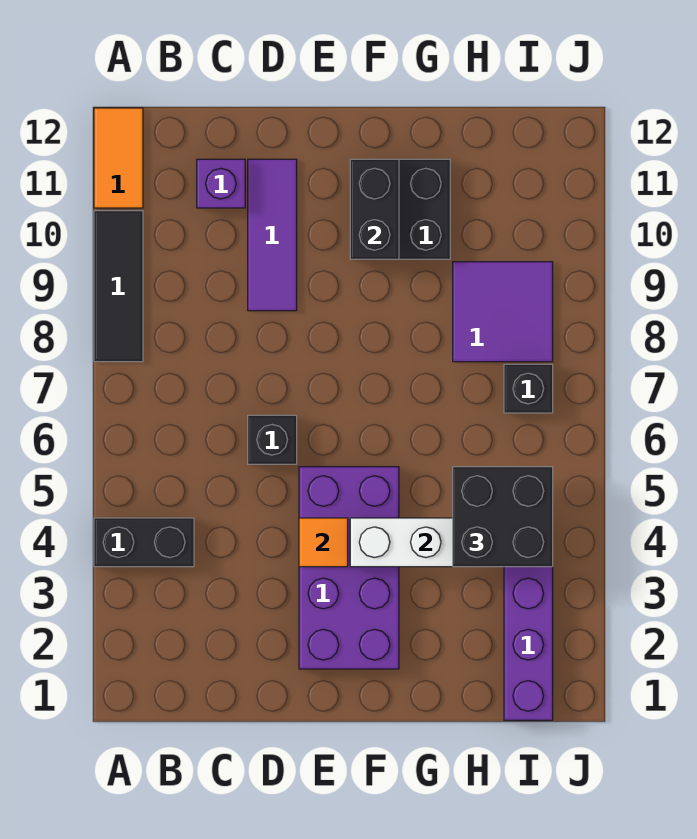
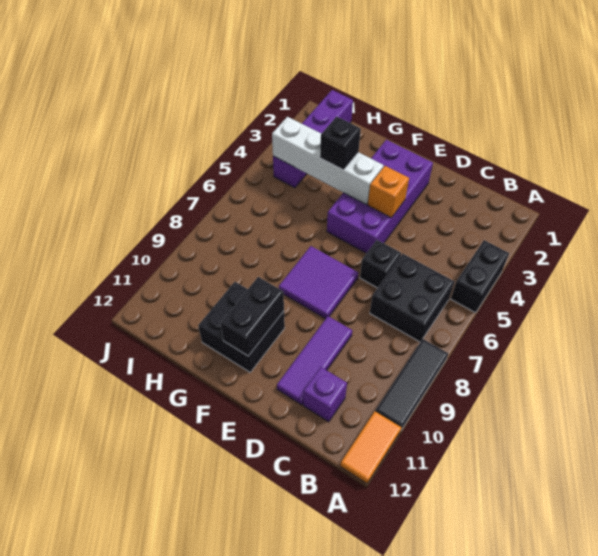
black brick A4:B4 level 1 -> black brick A4:A5 level 1
orange tile E4 level 2 -> orange brick E4 level 2
black brick H4:I5 level 3 -> black brick B6:C7 level 1
purple tile H8:I9 level 1 -> purple tile E7:F8 level 1
black brick I7 level 1 -> black brick G4 level 3

